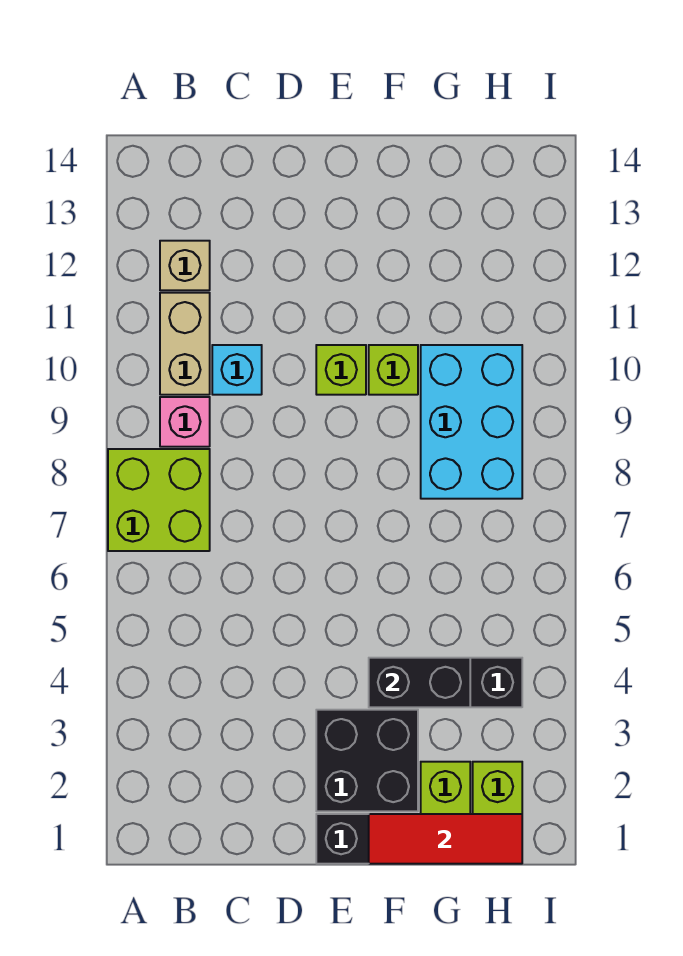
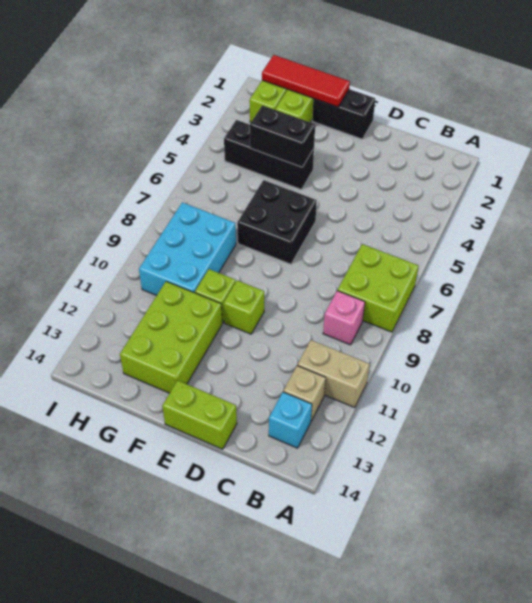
tan brick B10:B11 level 1 -> tan brick A11:B11 level 1
cyan brick C10 level 1 -> cyan brick B13 level 1
none -> lime brick D14:E14 level 1
black brick E2:F3 level 1 -> black brick E6:F7 level 1
none -> lime brick F11:G13 level 1

